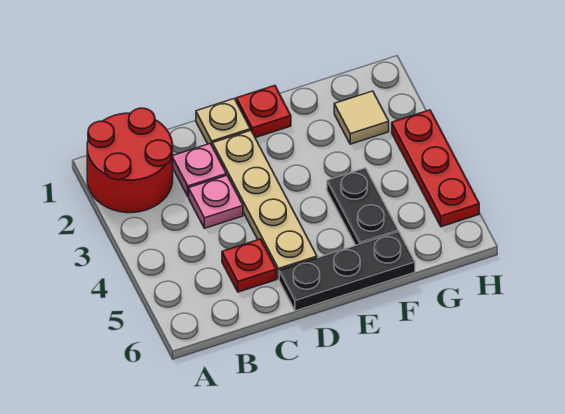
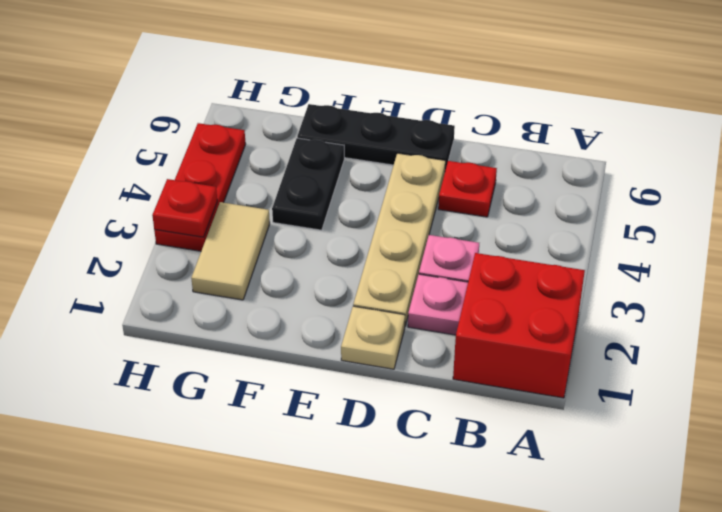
red round brick A1:B2 level 1 -> red brick A1:B2 level 1
red plate E1 level 1 -> red plate H3 level 2
tan tile G2 level 1 -> tan tile G2:G3 level 1

